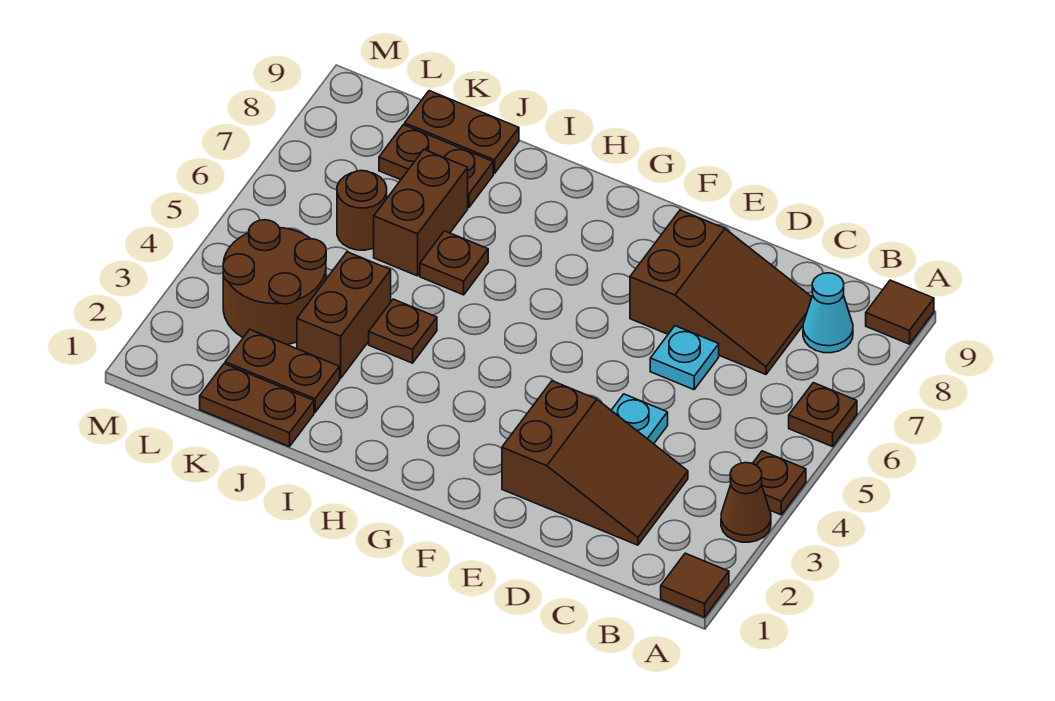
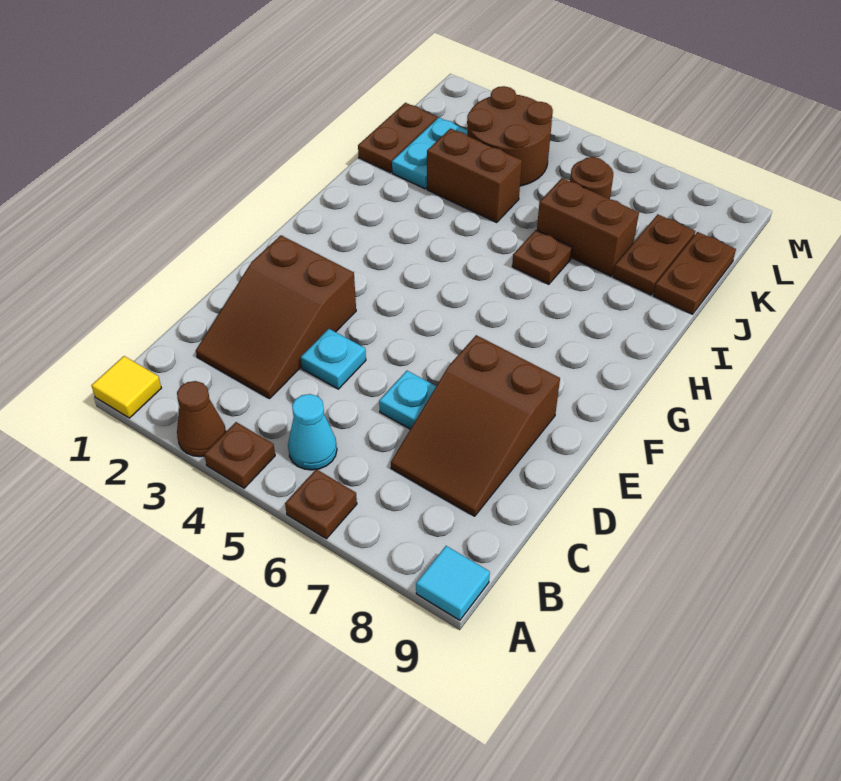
brown tile A1 level 1 -> yellow tile A1 level 1
brown tile A9 level 1 -> cyan tile A9 level 1
cyan cone B8 level 1 -> cyan cone B5 level 1
brown plate I4 level 1 -> none
brown plate J2:K2 level 1 -> cyan plate J2:K2 level 1

